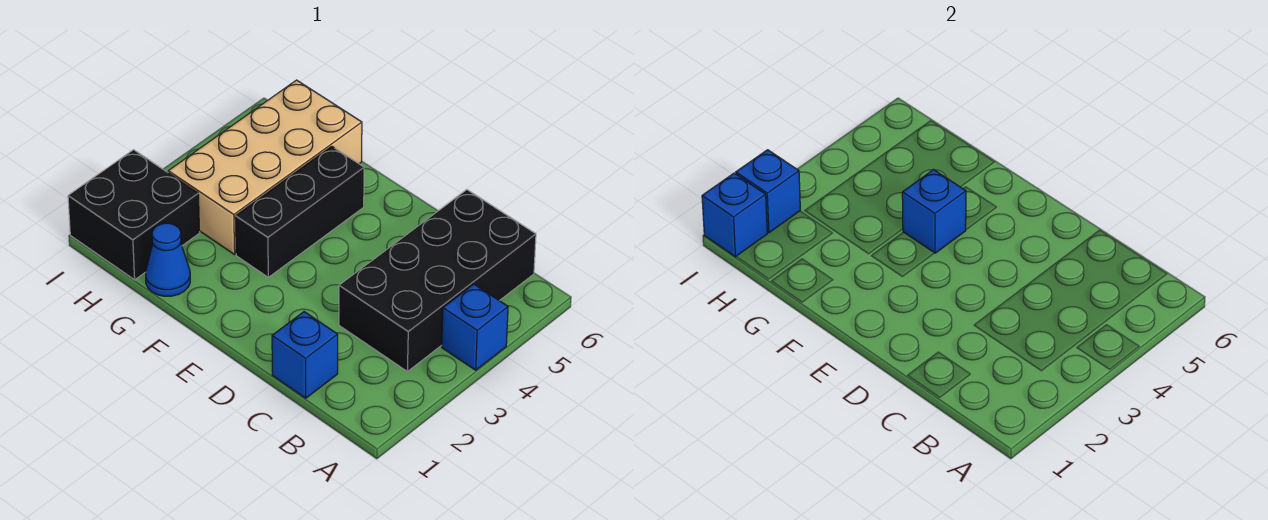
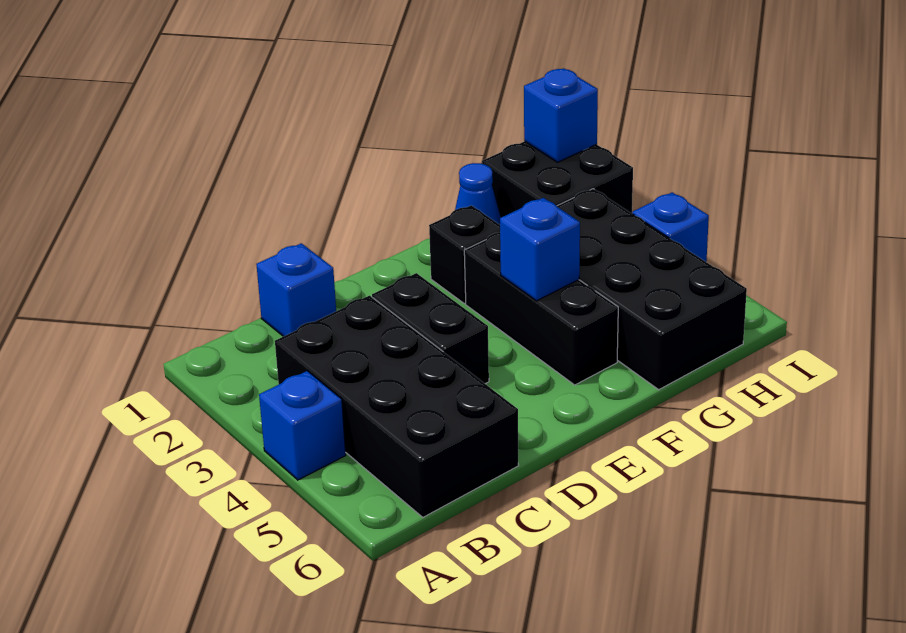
none -> black brick D3:D4 level 1
none -> black brick F2 level 1
tan brick G3:H6 level 1 -> black brick G3:H6 level 1
blue brick I2 level 2 -> blue brick I4 level 1

